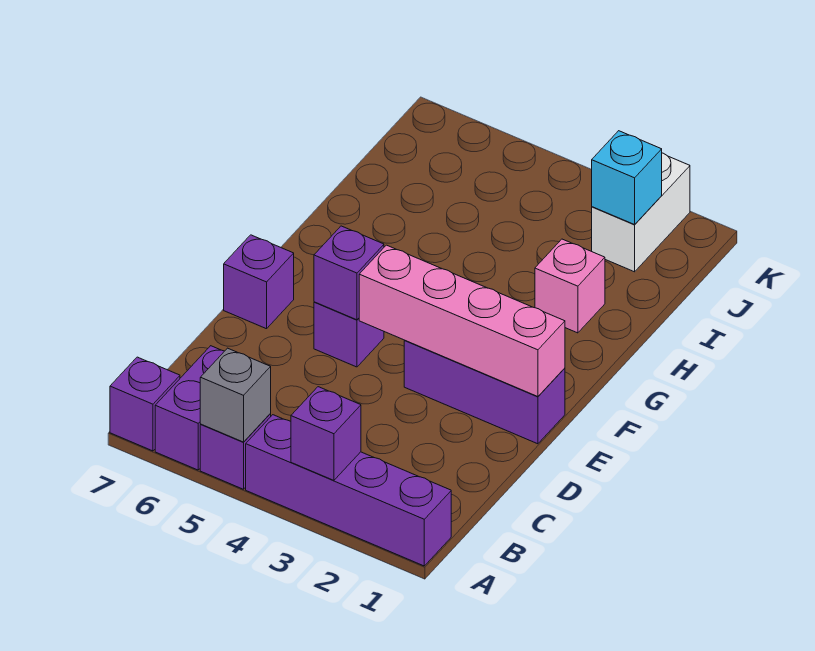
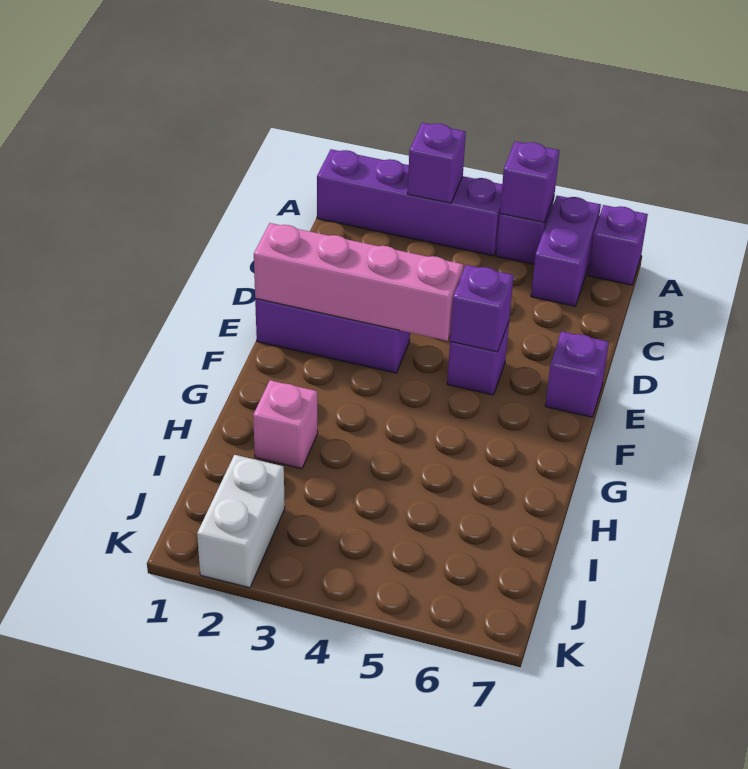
grey brick A5 level 2 -> purple brick A5 level 2
cyan brick J2 level 2 -> none

